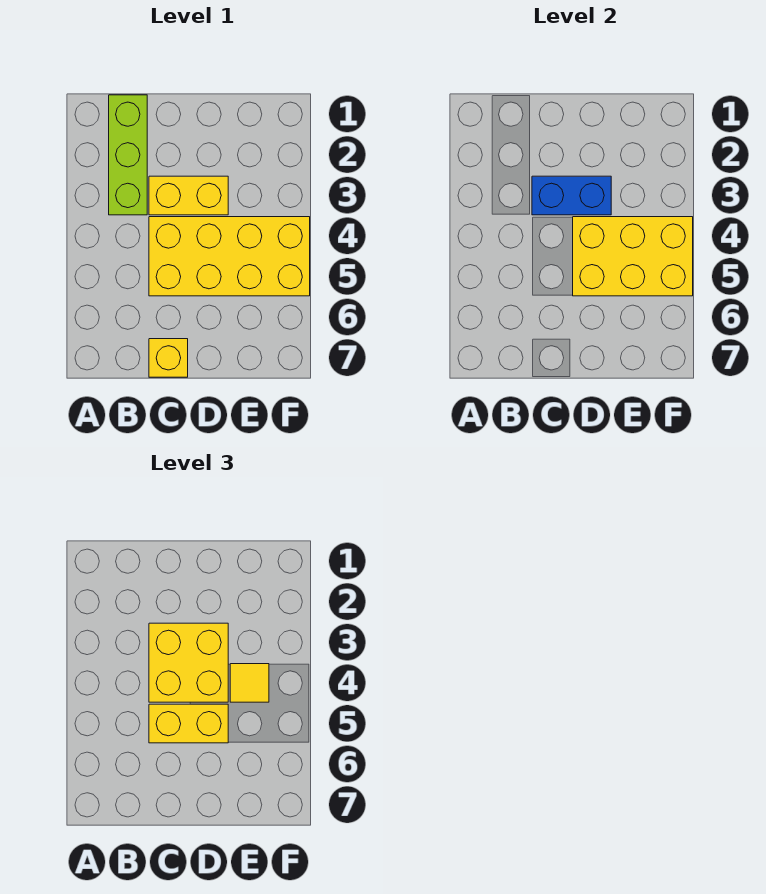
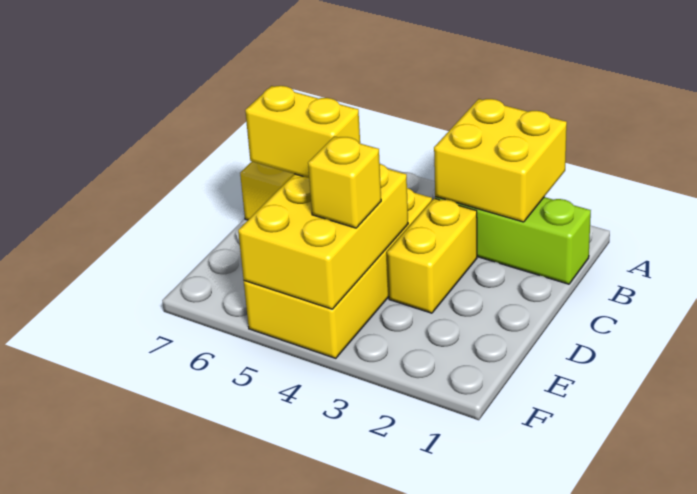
blue brick C3:D3 level 2 -> none
yellow brick C3:D4 level 3 -> yellow brick A2:B3 level 2
yellow brick C5:D5 level 3 -> yellow brick D5:D6 level 3
yellow tile E4 level 3 -> yellow brick E4 level 3

